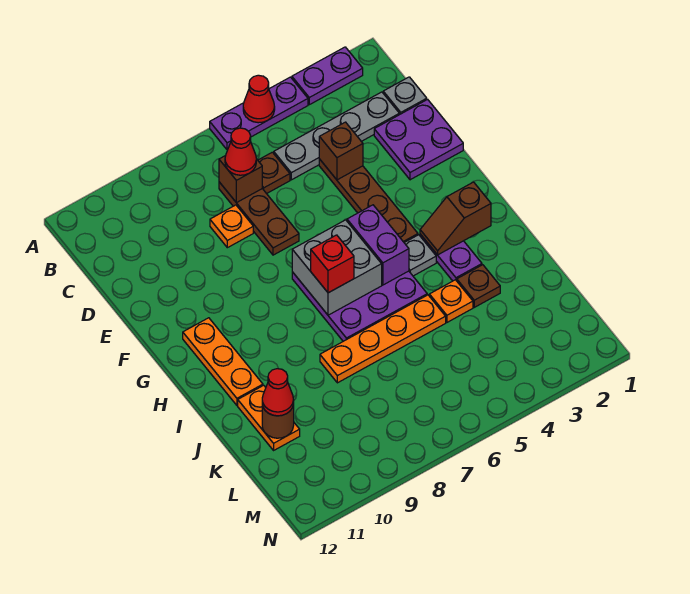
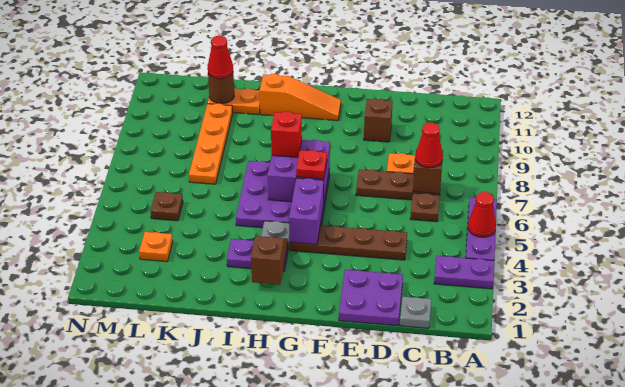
purple plate A2:A3 level 1 -> purple plate A3:B3 level 1
grey plate C2:C5 level 1 -> none
brown brick D4 level 2 -> brown brick E10 level 1
purple brick G5:H5 level 2 -> purple brick G4:G5 level 2
grey brick G6:H7 level 2 -> purple brick G6:H7 level 2
none -> red plate G6 level 3
orange plate G11:I11 level 1 -> orange slope G11:I11 level 1 top I
brown plate J3 level 1 -> brown plate L5 level 1
orange plate J4 level 1 -> orange plate L3 level 1
orange plate J5:J8 level 1 -> orange plate K7:K10 level 1

